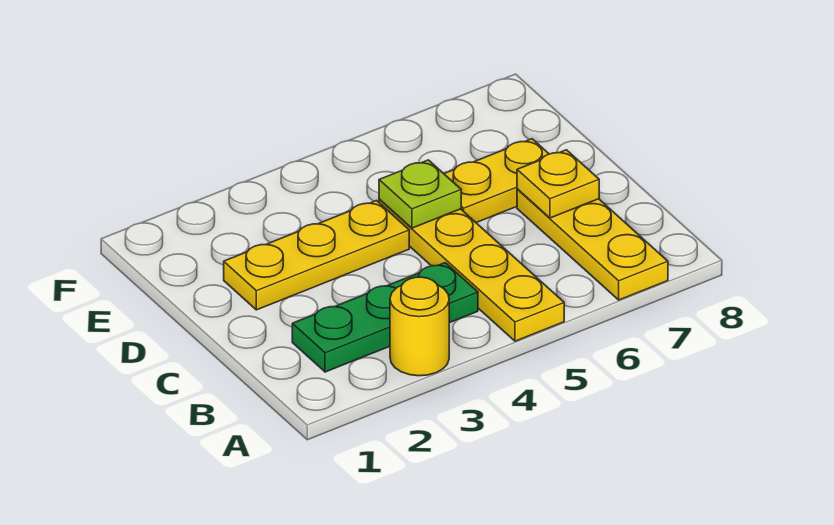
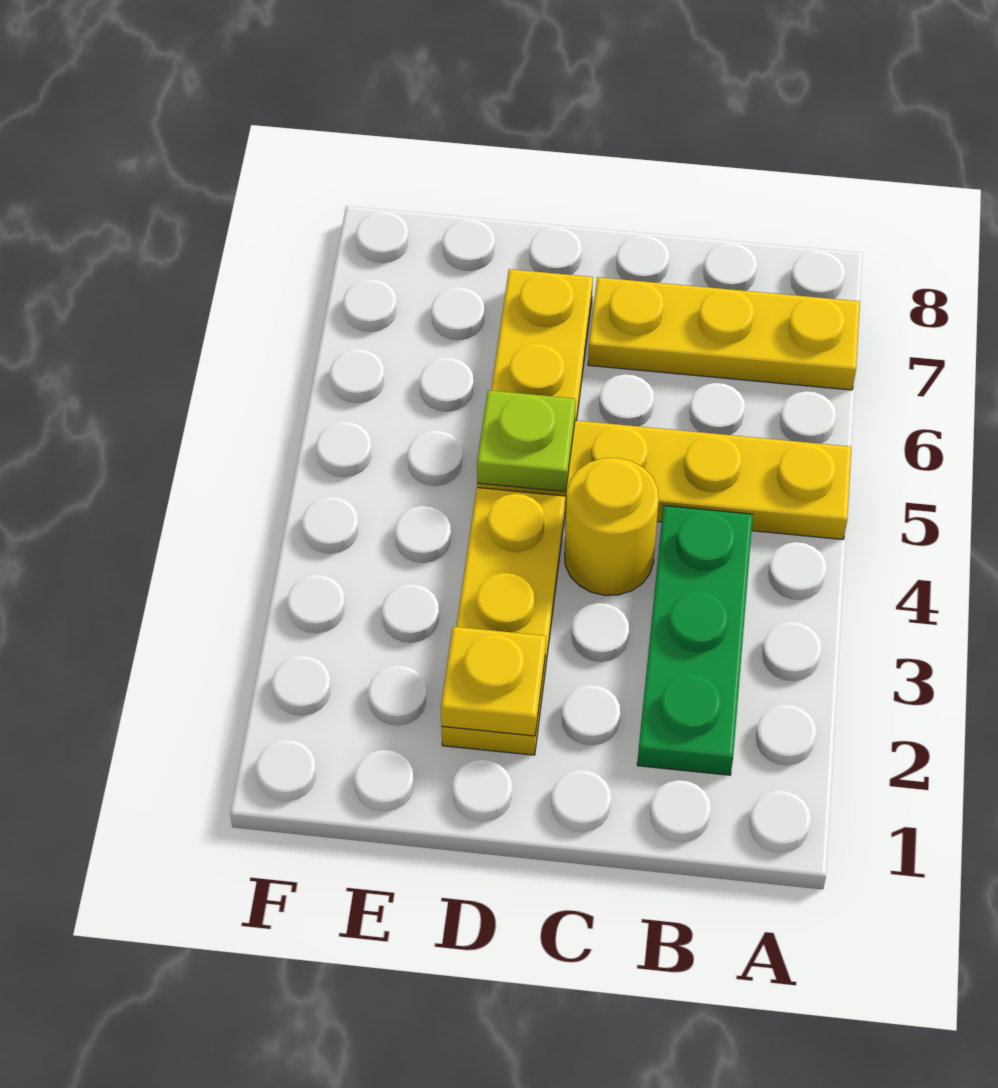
yellow round brick A3 level 1 -> yellow round brick C4 level 1
yellow plate C7 level 2 -> yellow plate D2 level 2

